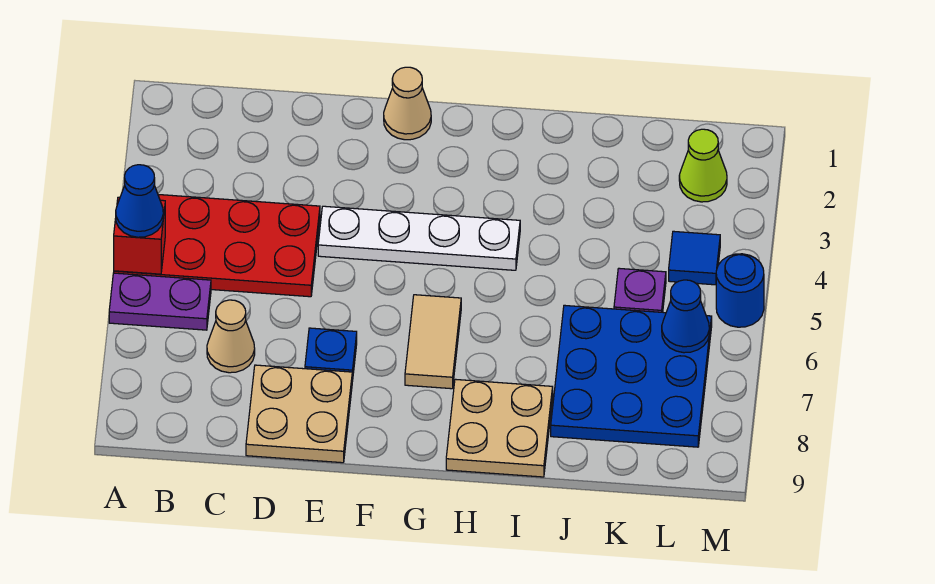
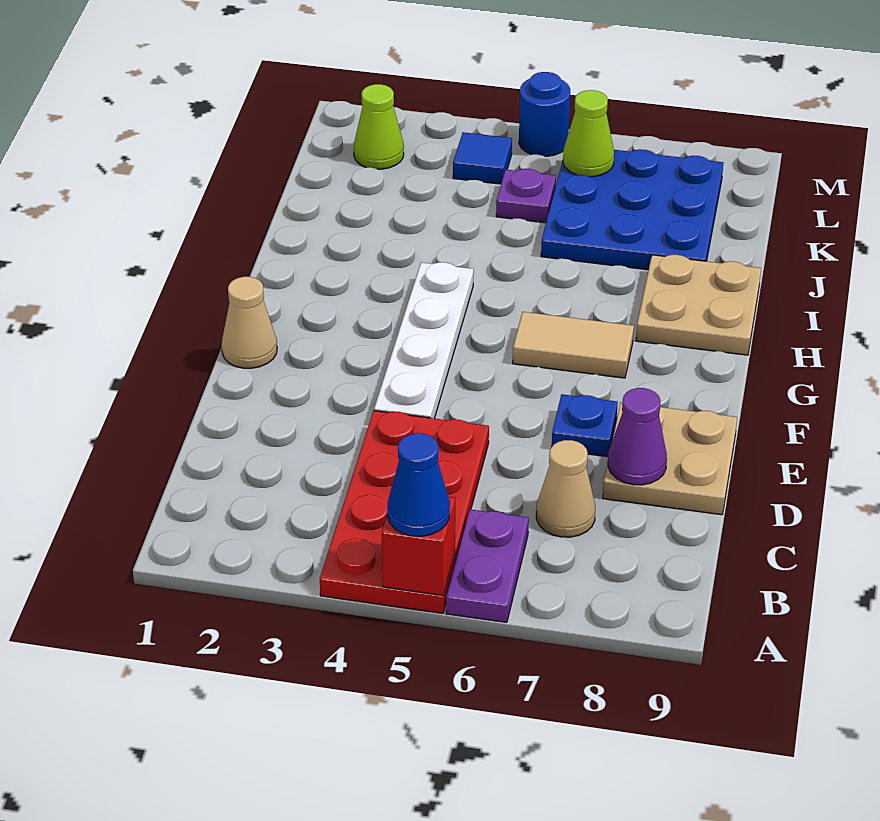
none -> purple cone D8 level 2
blue cone L6 level 2 -> lime cone L6 level 2

